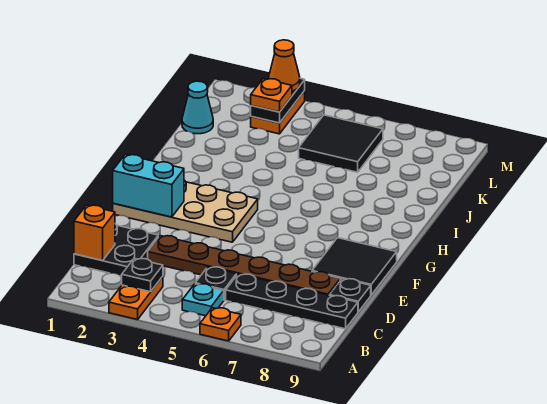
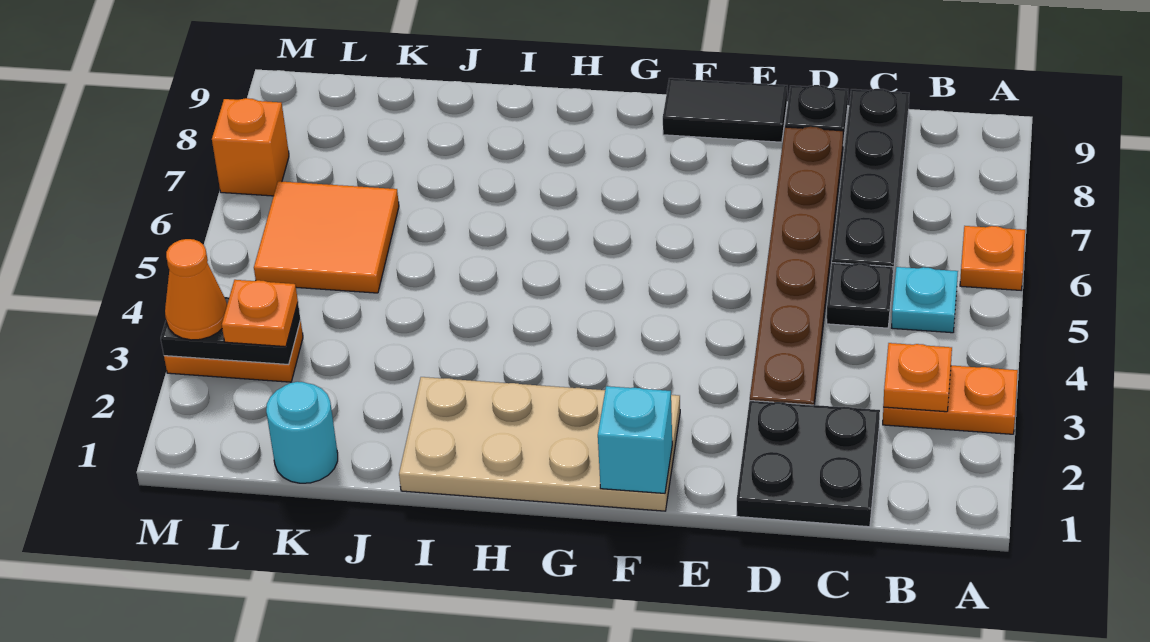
black plate B3 level 2 -> orange plate B3 level 2
orange brick C1 level 2 -> orange brick M7 level 1
black tile E8:F9 level 1 -> black tile E9:F9 level 1
tan plate F1:G4 level 1 -> tan plate F1:I2 level 1
cyan brick F1:F2 level 2 -> cyan brick F1 level 2
cyan cone K1 level 1 -> cyan round brick K1 level 1
black tile K5:L6 level 1 -> orange tile K5:L6 level 1

